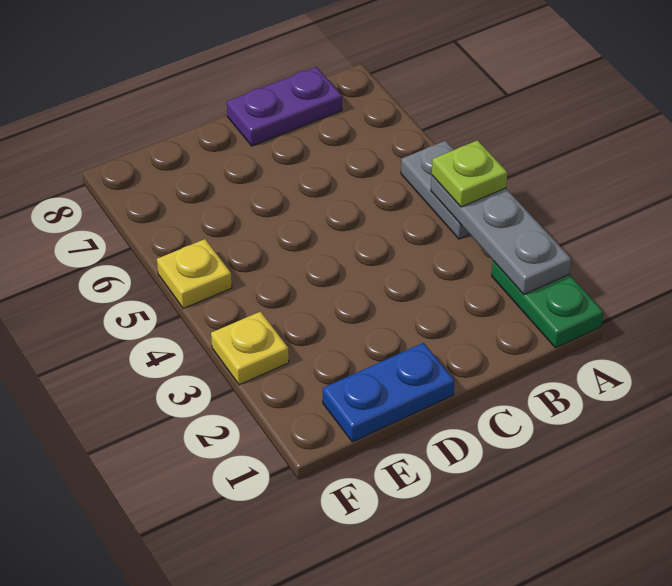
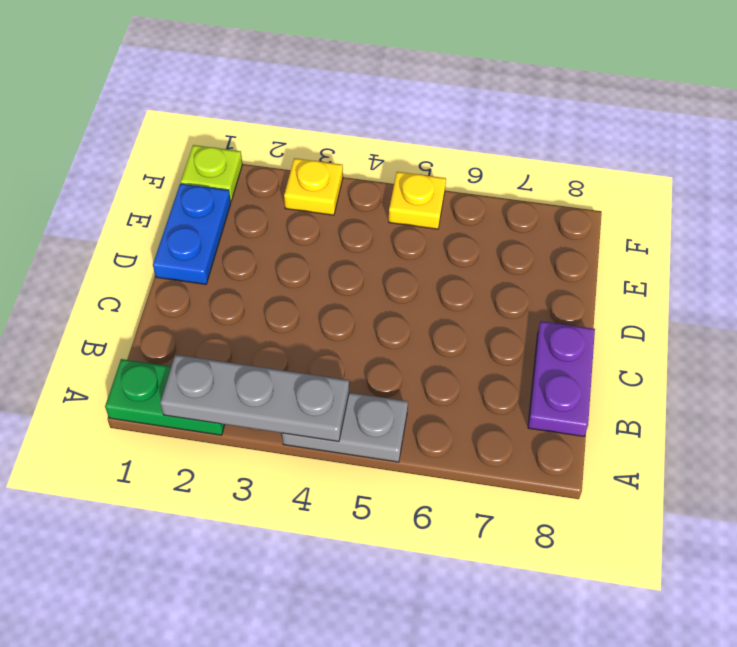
lime plate A4 level 3 -> lime plate F1 level 1

